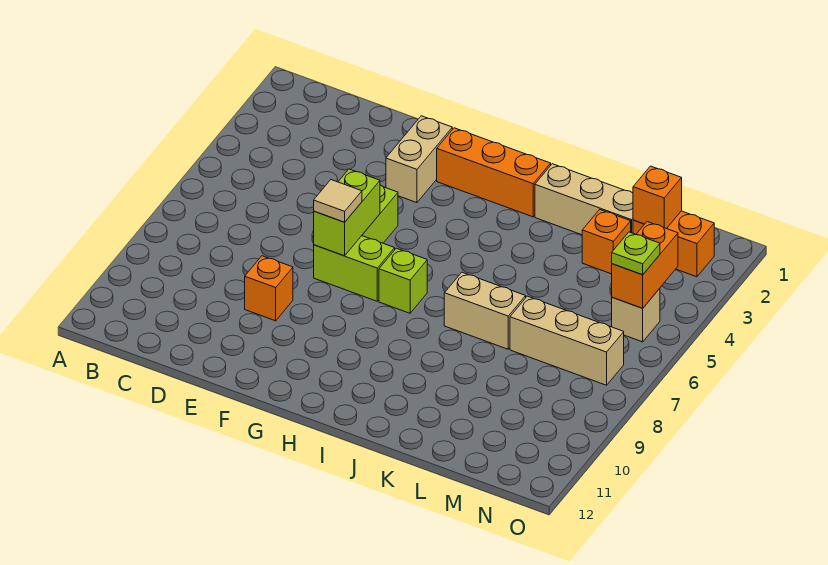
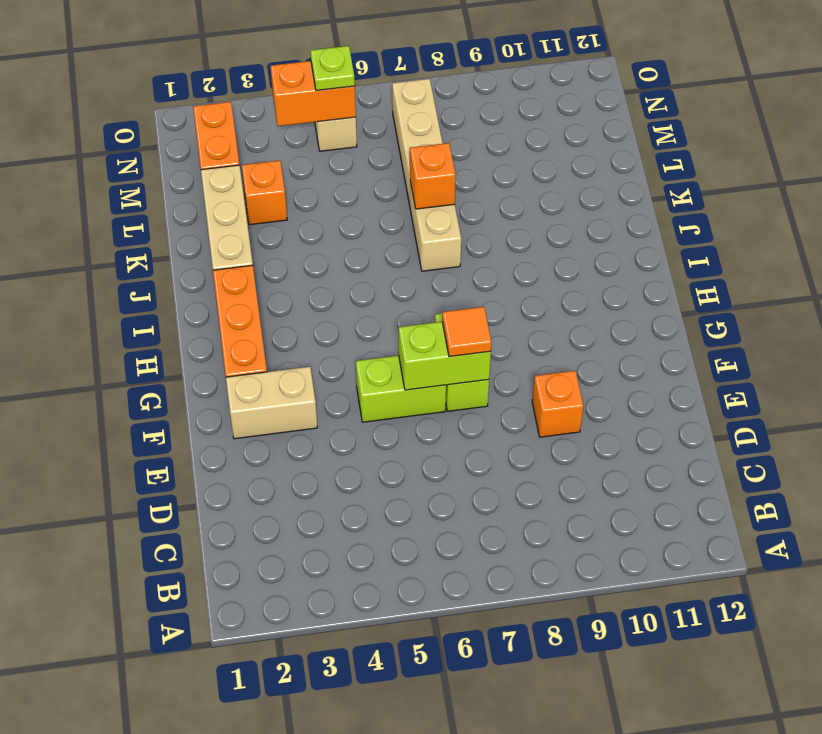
tan tile F7 level 3 -> orange tile F7 level 3
lime brick H7 level 1 -> none
orange brick M2 level 2 -> orange brick K7 level 2

